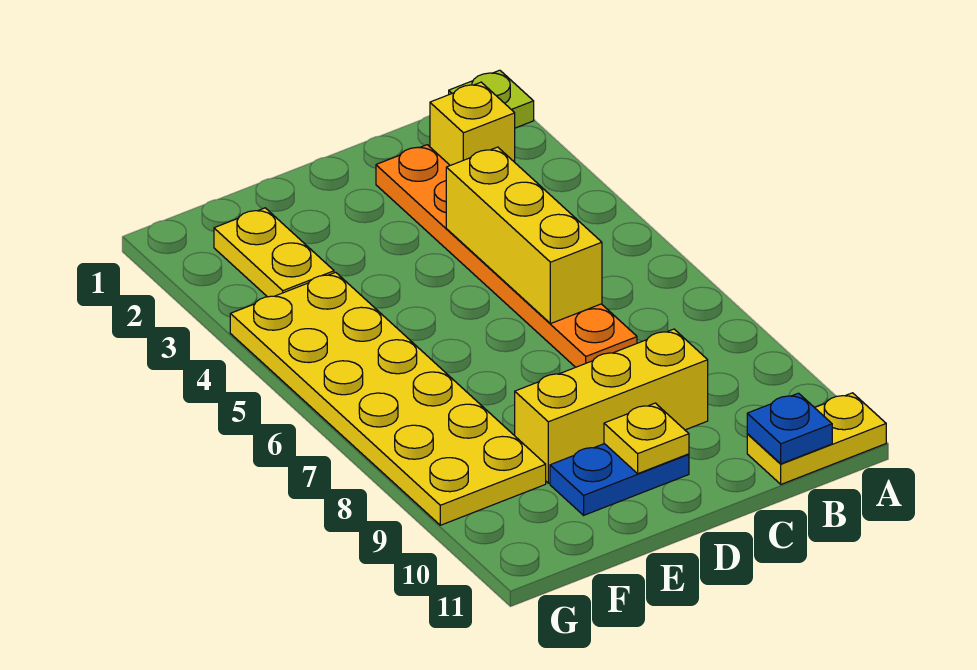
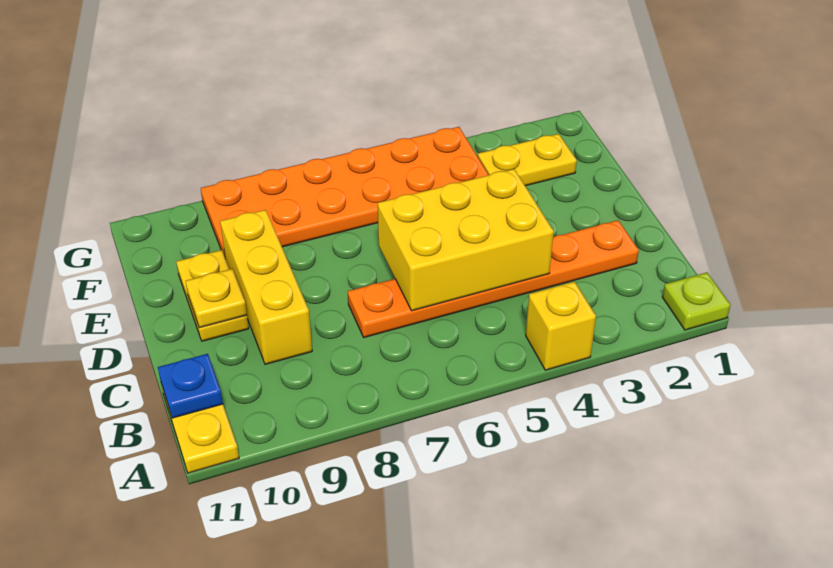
yellow brick B2 level 1 -> yellow brick A4 level 1
yellow brick C4:C6 level 2 -> yellow brick C4:D6 level 2
blue plate D10:E10 level 1 -> yellow plate D10:E10 level 1
yellow plate F4:G9 level 1 -> orange plate F4:G9 level 1

